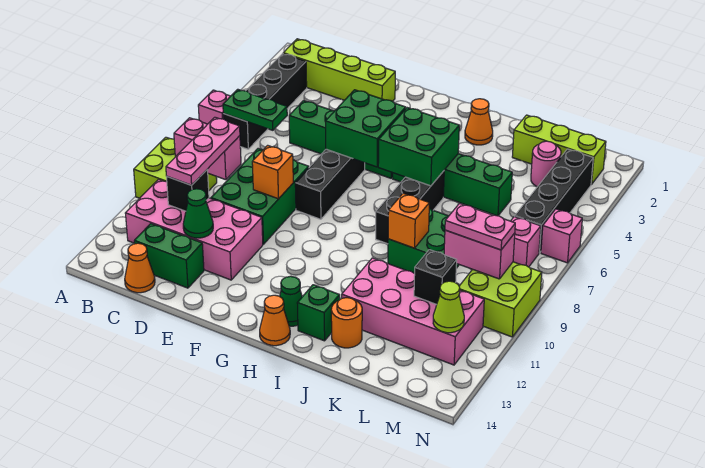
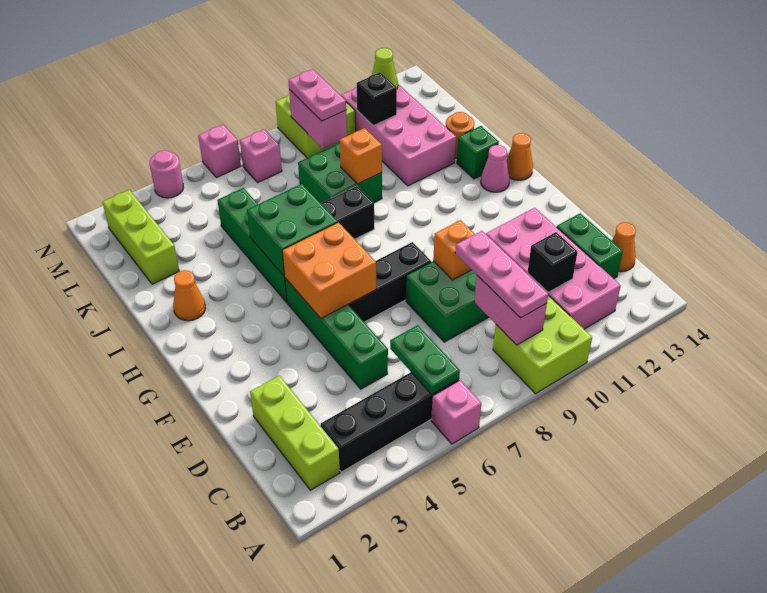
lime brick B2:E2 level 1 -> lime brick B2:D2 level 1
pink plate C9:C11 level 3 -> pink plate B9:D9 level 3
green cone D12 level 2 -> none
green brick F5:G6 level 2 -> orange brick F5:G6 level 2
green cone H13 level 1 -> pink cone H13 level 1
pink round brick L3 level 1 -> pink round brick N4 level 1
black brick M3:M6 level 1 -> none

